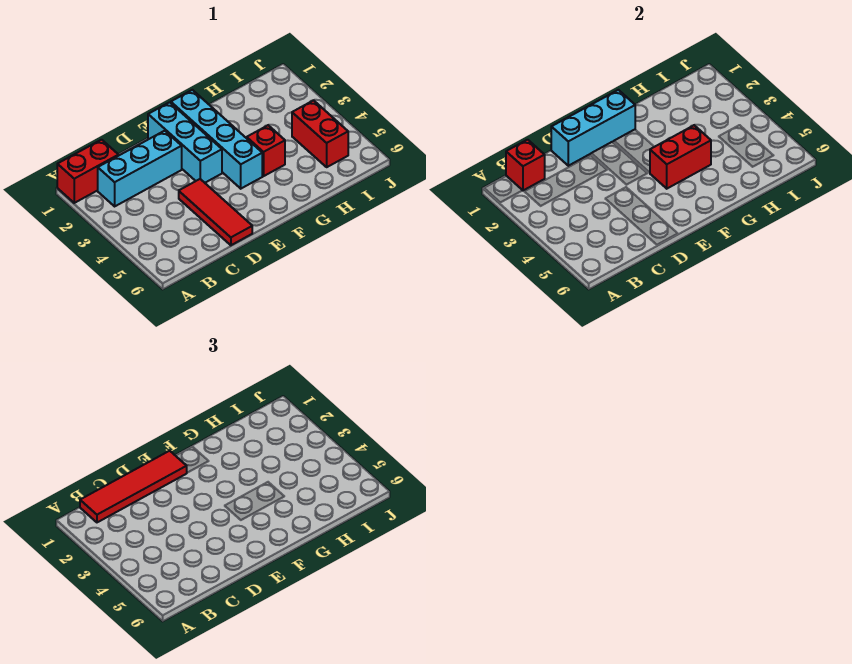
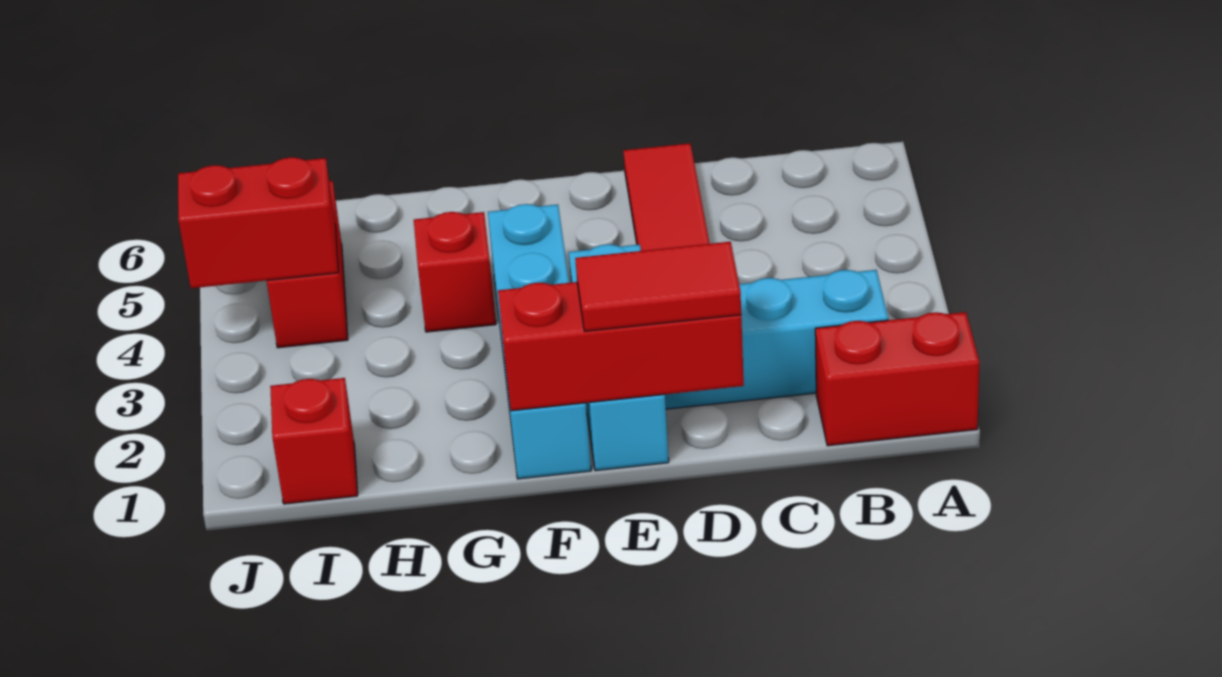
red brick B1 level 2 -> red brick I1 level 1
red tile B1:E1 level 3 -> red tile D1:E1 level 3
cyan brick D1:F1 level 2 -> red brick D1:F1 level 2
red brick F4:G4 level 2 -> red brick I4:J4 level 2

